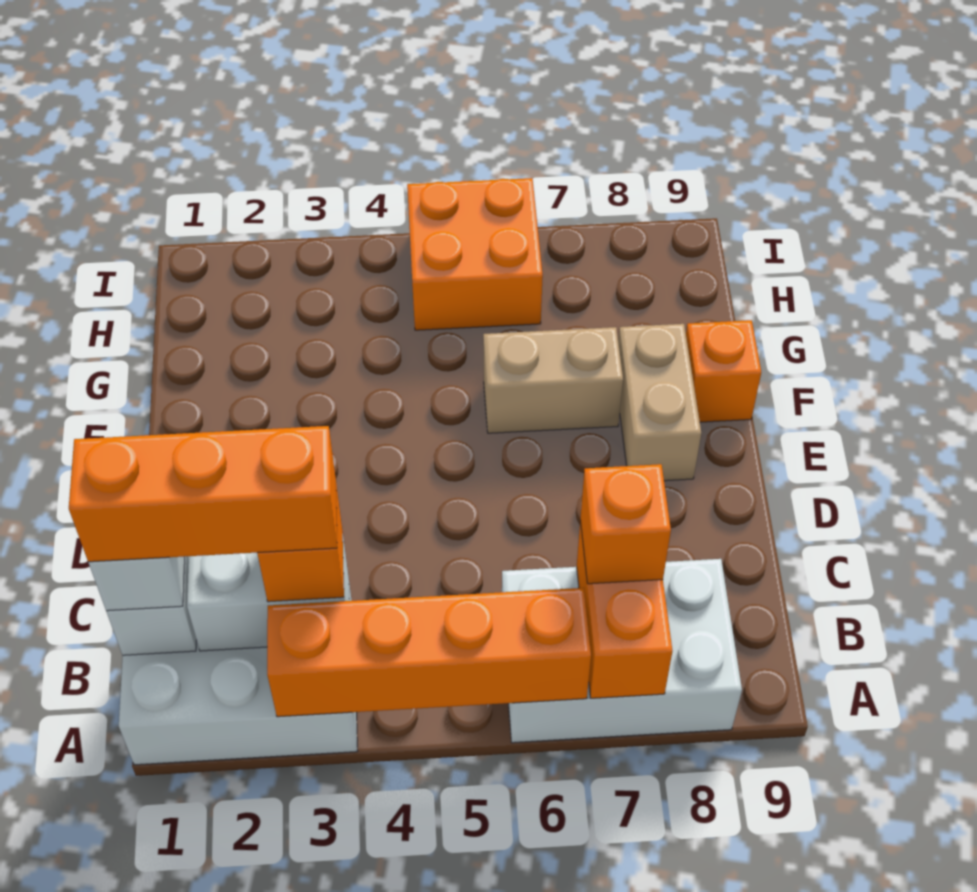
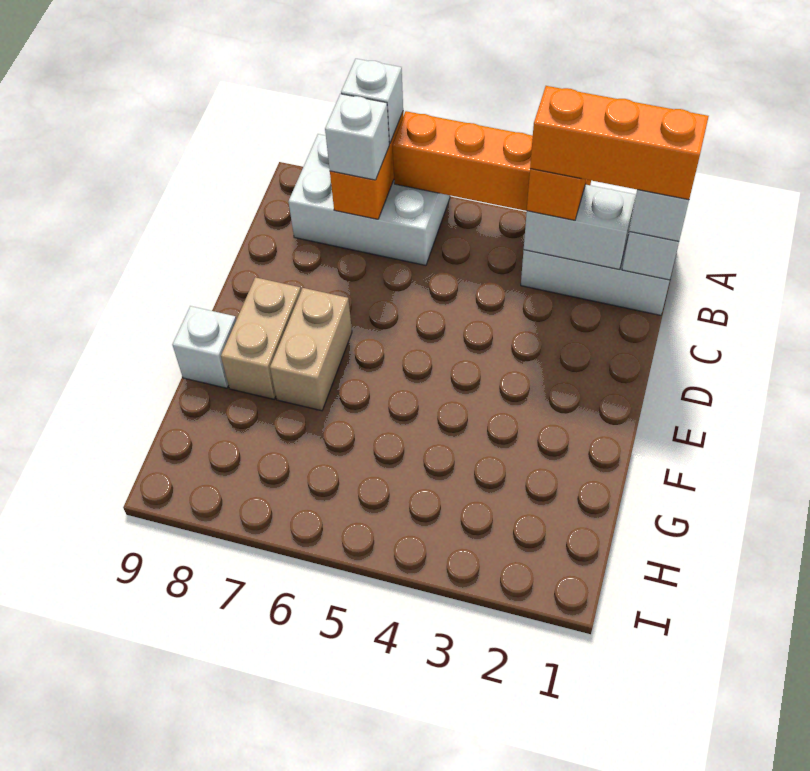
none -> white brick A7 level 3
orange brick B7 level 3 -> white brick B7 level 3
tan brick F6:F7 level 1 -> tan brick E7:F7 level 1
orange brick F9 level 1 -> white brick F9 level 1
orange brick H5:I6 level 1 -> none

